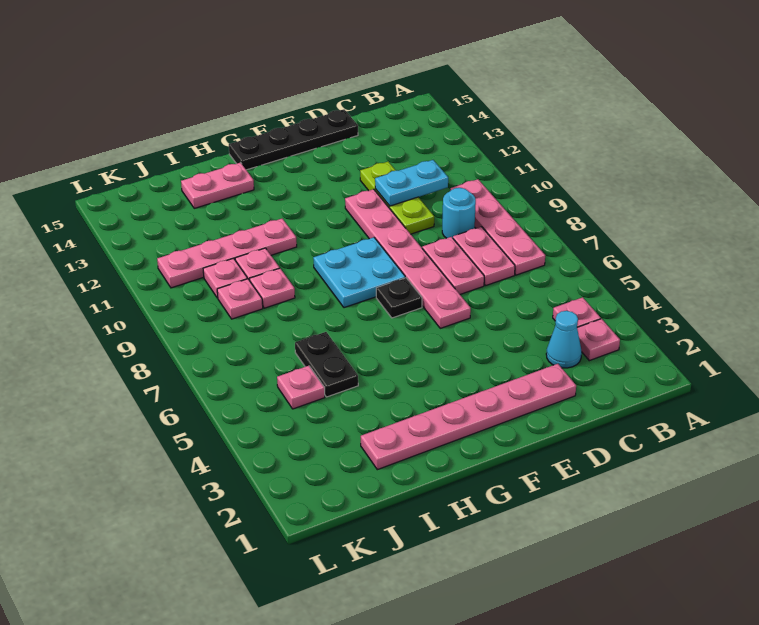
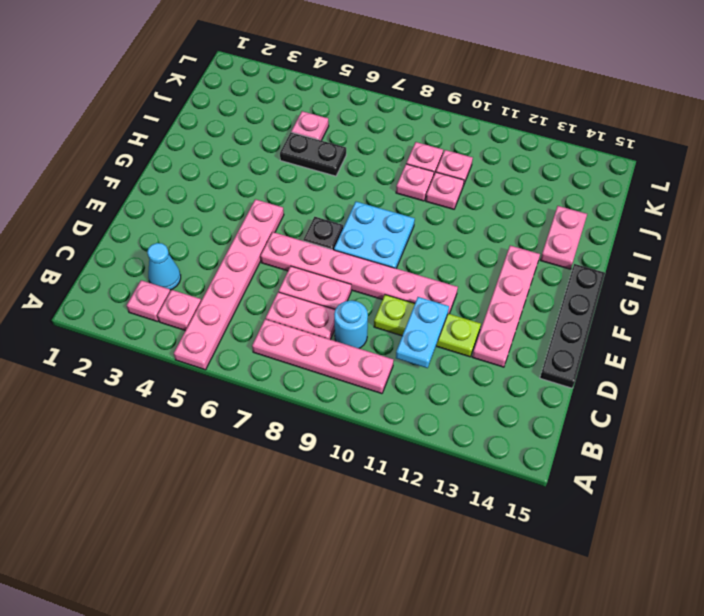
pink plate D2:I2 level 1 -> pink plate A5:F5 level 1
pink plate H11:K11 level 1 -> pink plate D13:G13 level 1

